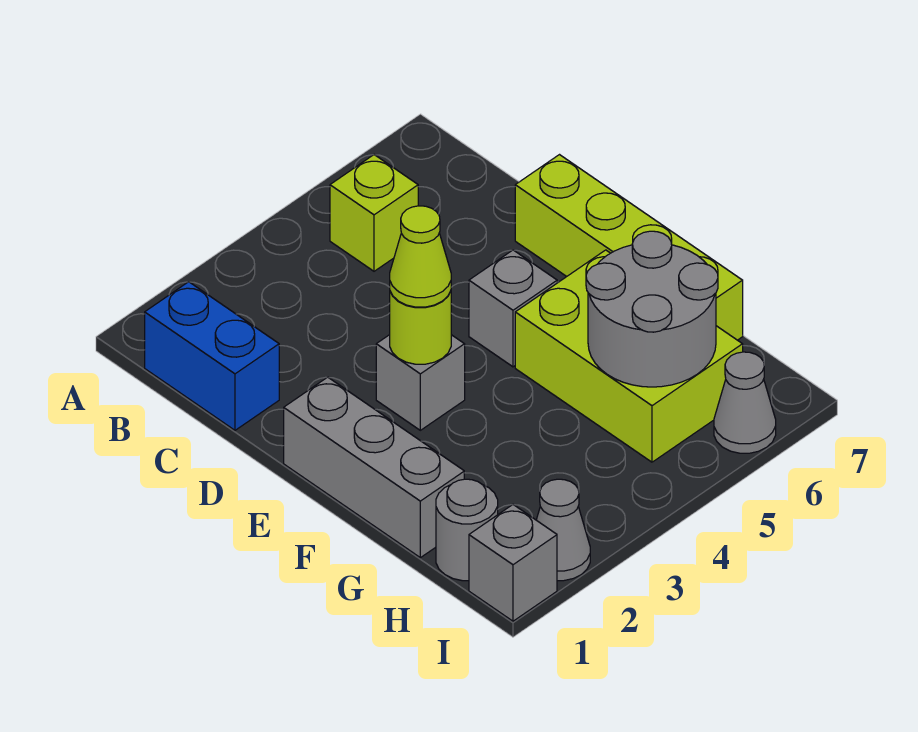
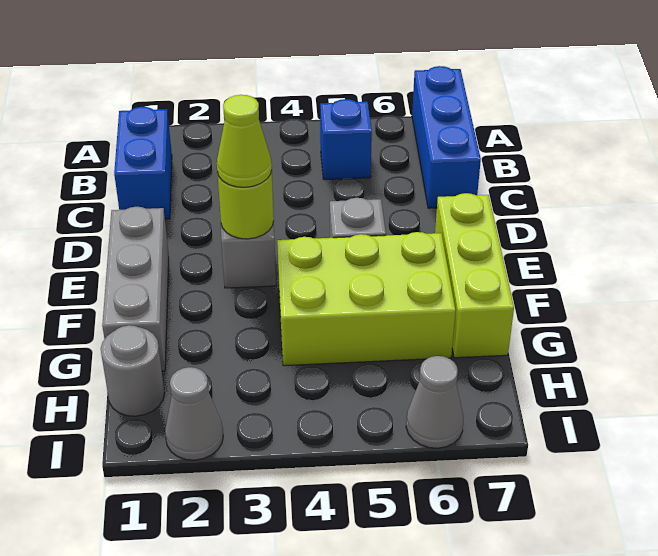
none -> blue brick A7:C7 level 1
lime brick B5 level 1 -> blue brick B5 level 1
lime brick D7:G7 level 1 -> lime brick E7:G7 level 1
lime brick F5:H6 level 1 -> lime brick F4:G6 level 1
grey round brick G5:H6 level 2 -> none
grey brick I1 level 1 -> none

